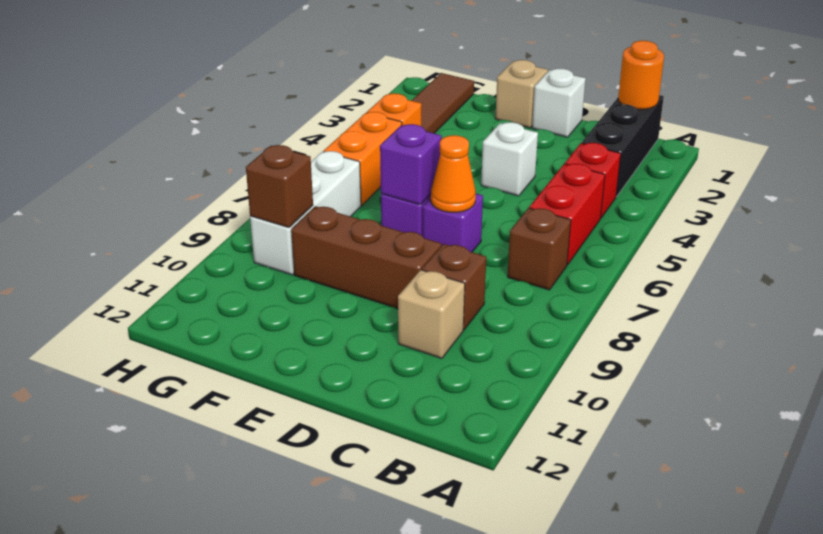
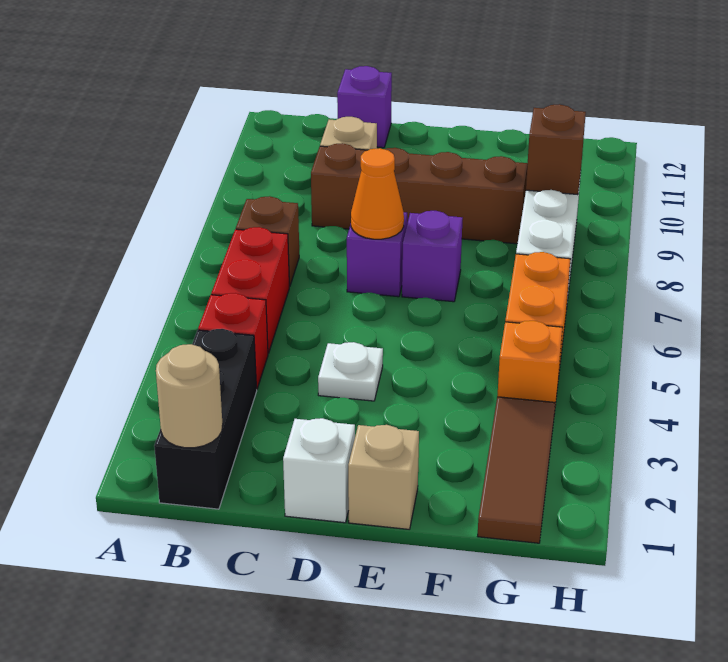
orange round brick B1 level 2 -> tan round brick B1 level 2
white brick D4 level 1 -> white plate D4 level 1
purple brick E7 level 2 -> purple brick C12 level 1

